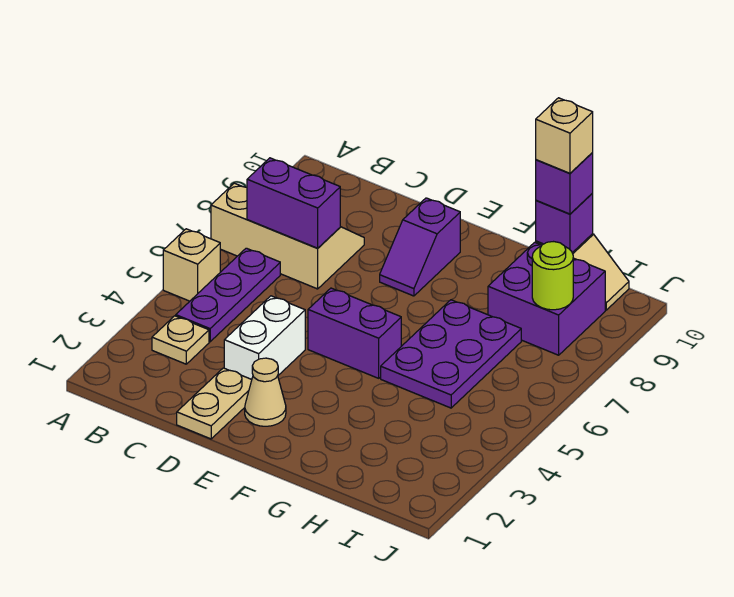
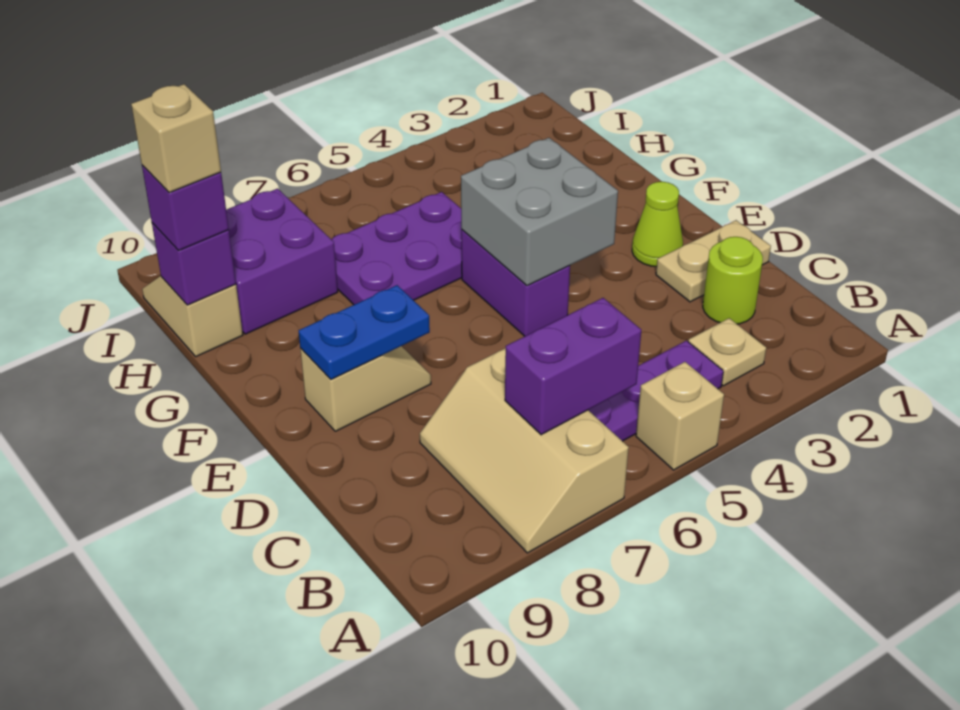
purple brick B7:C7 level 2 -> purple brick B6:B7 level 2
white brick D3:D4 level 1 -> none
tan cone E2 level 1 -> lime cone E2 level 1
none -> grey brick E4:F5 level 2
purple slope E8:E9 level 1 top 9 -> tan slope E8:E9 level 1 top 9
none -> blue plate E8:E9 level 2
lime round brick I8 level 2 -> lime round brick C2 level 1

